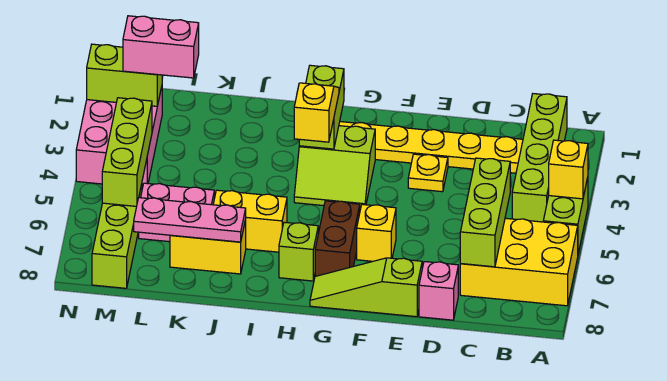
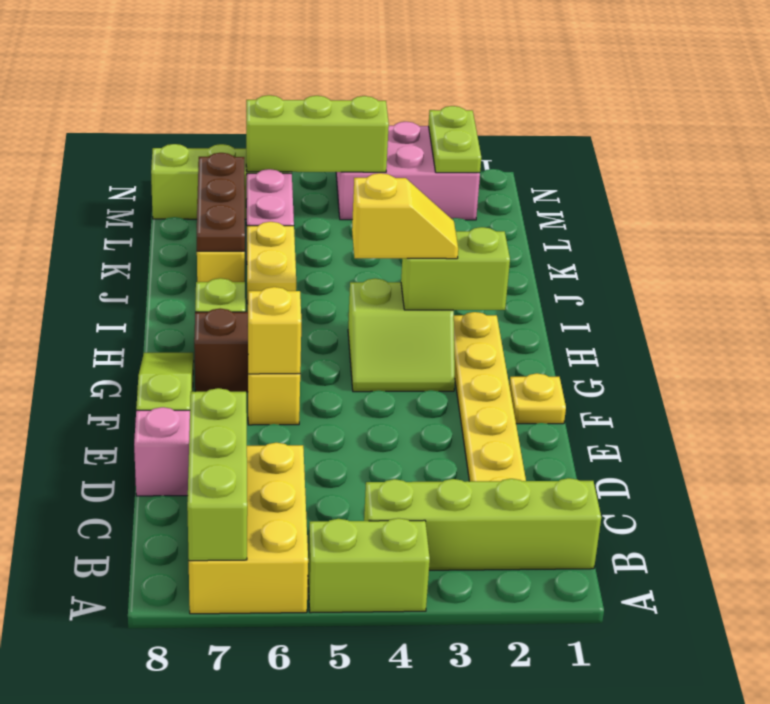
yellow brick A4 level 2 -> yellow brick F6 level 2
lime brick C5:C7 level 2 -> lime brick A7:C7 level 2
yellow plate E3 level 1 -> yellow plate F1 level 1
lime slope G3:H4 level 1 top 3 -> lime slope G3:H4 level 1 top H
pink plate J7:L7 level 2 -> brown plate J7:L7 level 2
pink brick L2:M2 level 3 -> none
lime brick M2:N2 level 2 -> lime plate M2:N2 level 2

